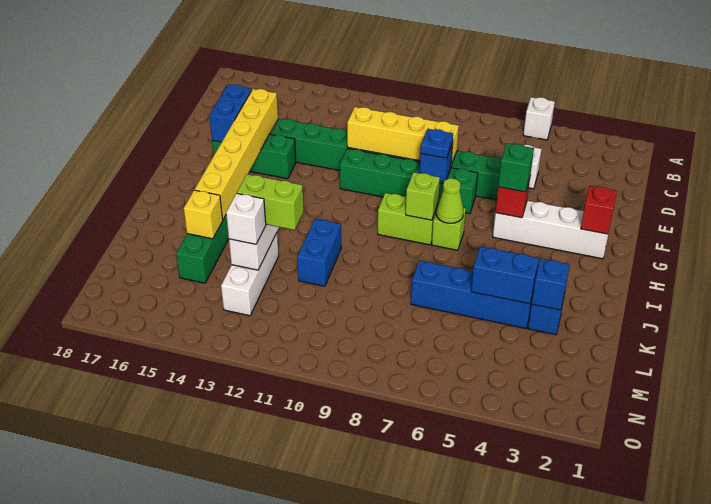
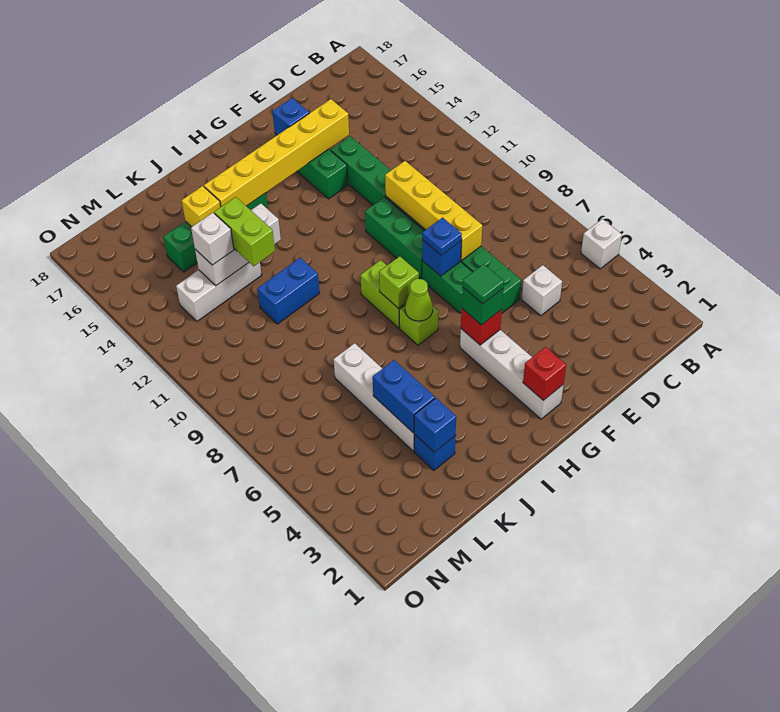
blue brick E16:F16 level 2 -> blue brick F16 level 2
none -> green tile G5 level 4
blue brick K4:K7 level 1 -> white brick K4:K7 level 1

